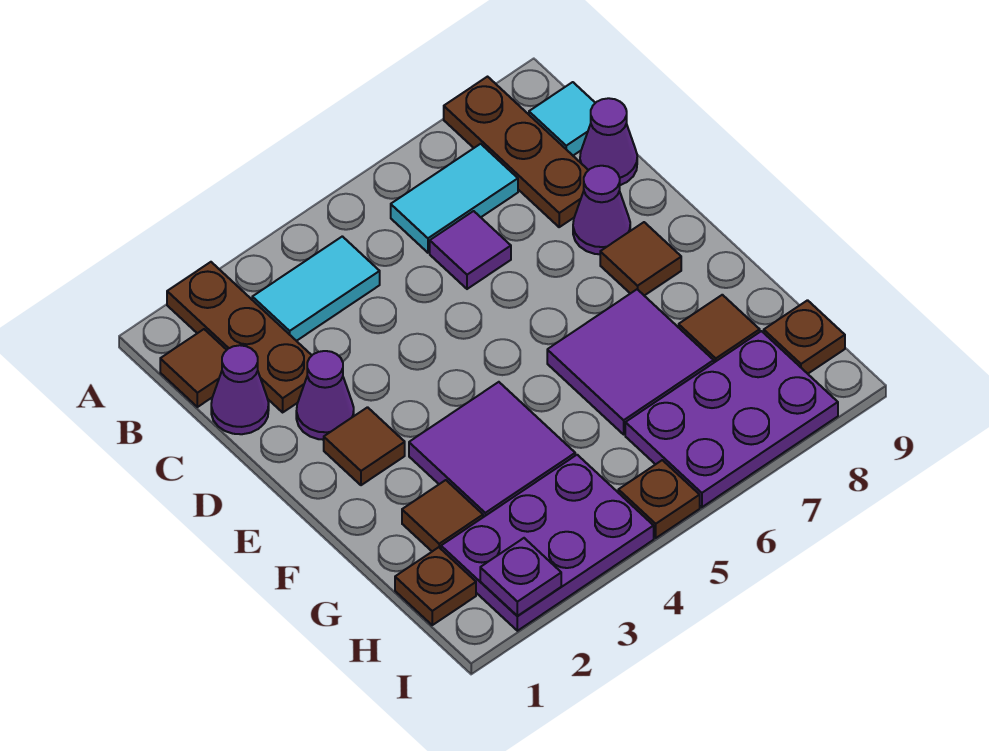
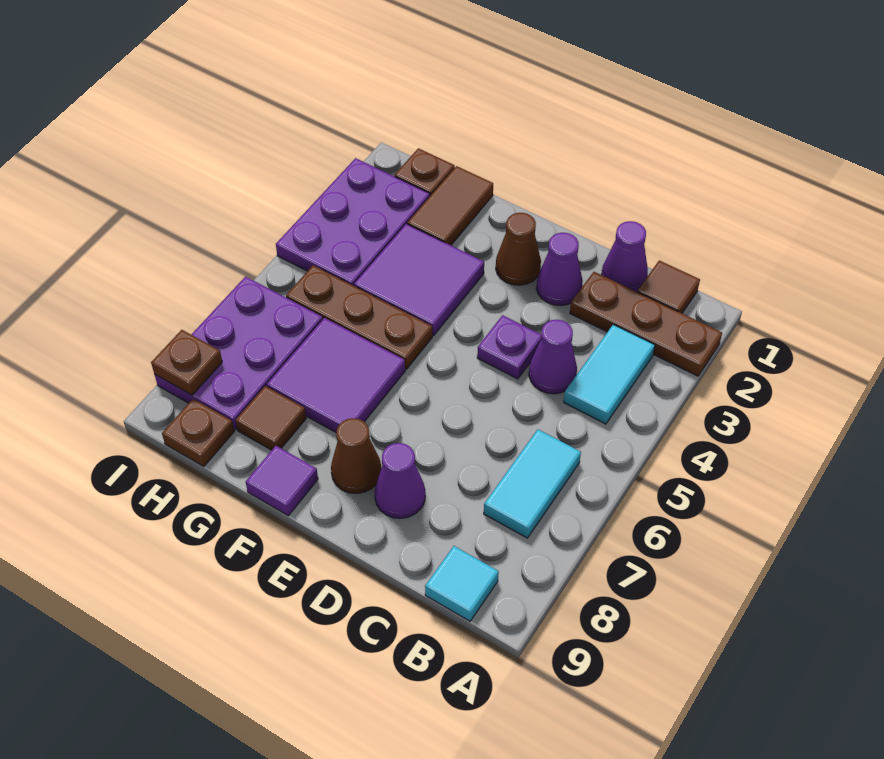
brown plate A8:C8 level 1 -> brown plate F5:H5 level 1
purple tile C6 level 1 -> purple tile F9 level 1
purple cone C9 level 1 -> purple cone C4 level 1
brown tile E2 level 1 -> brown cone E2 level 1
brown tile E8 level 1 -> brown cone E8 level 1
brown tile G2 level 1 -> brown tile G1:G2 level 1
purple plate I2 level 2 -> purple plate D4 level 1
brown plate I5 level 1 -> brown plate I8 level 2

